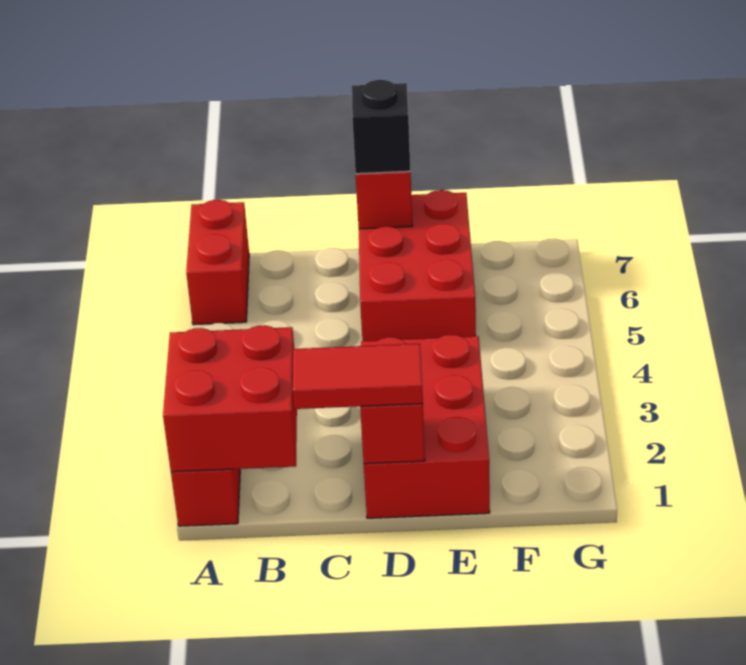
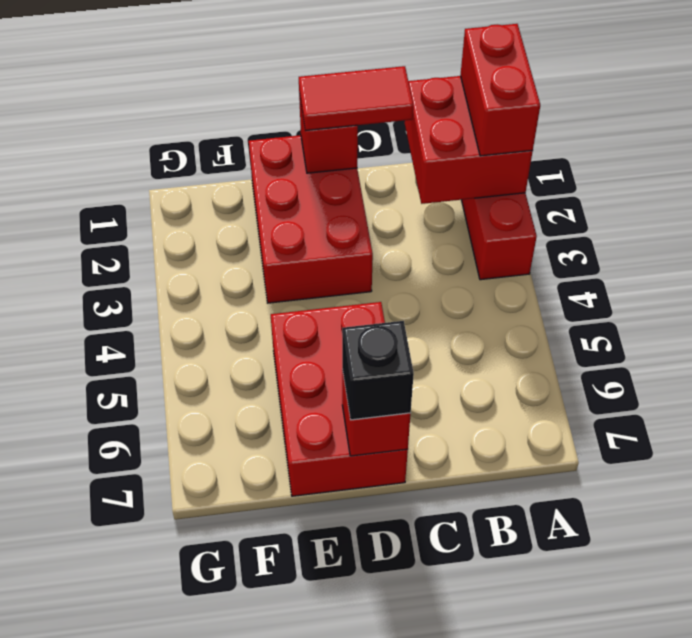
red brick A6:A7 level 1 -> red brick A1:A2 level 3

